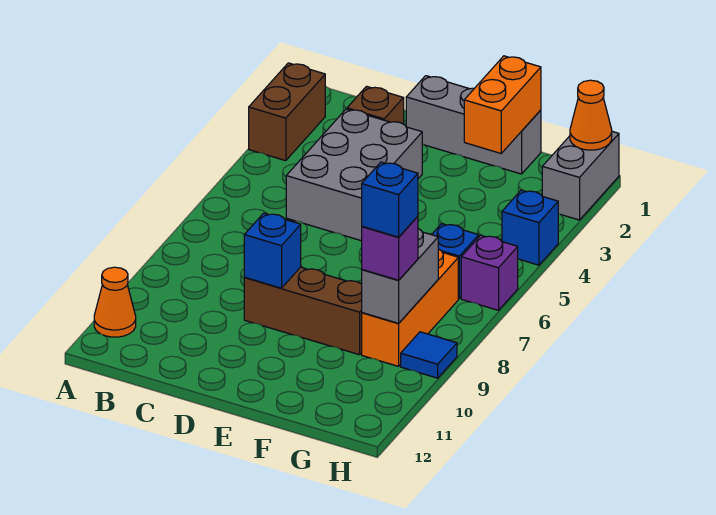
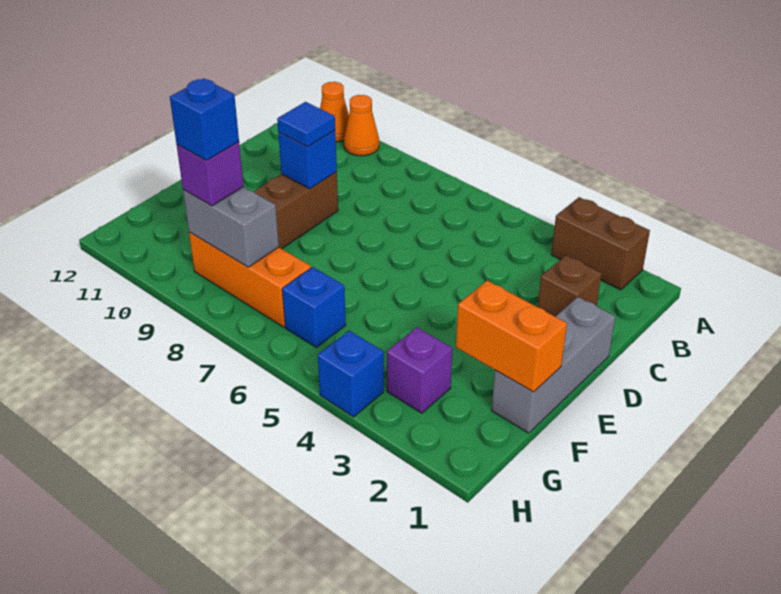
grey brick C3:D5 level 1 -> none
grey brick H1:H2 level 1 -> none
orange cone H1 level 2 -> orange cone A10 level 1
purple brick H6 level 1 -> purple brick G3 level 1
blue tile H9 level 1 -> blue tile D9 level 3

